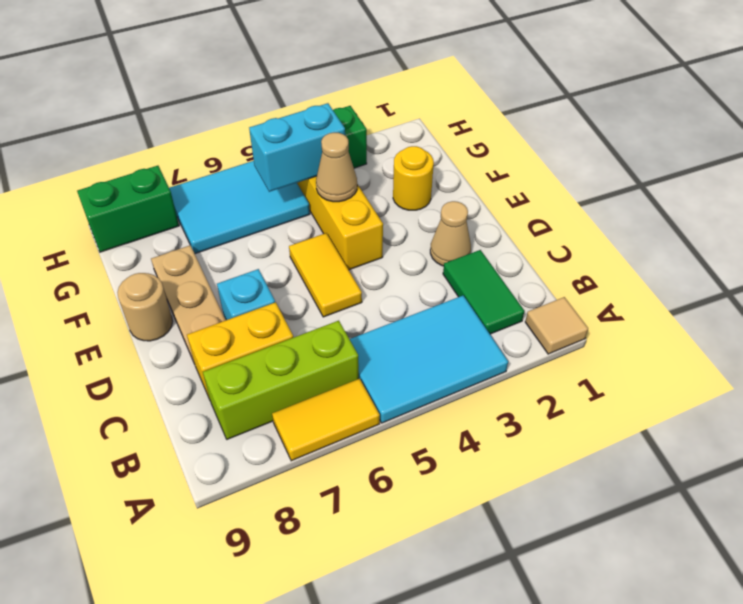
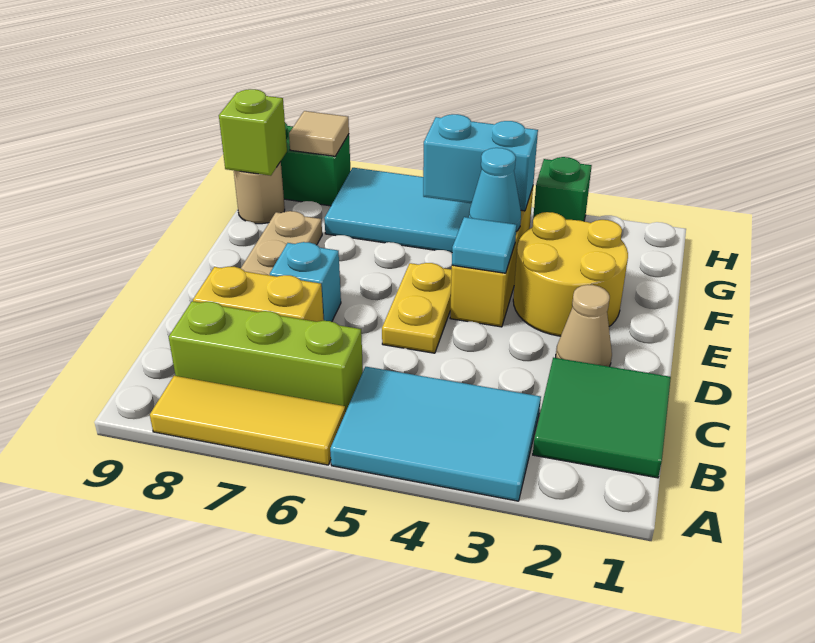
tan tile A1 level 1 -> tan tile H8 level 2
yellow tile A6:A7 level 1 -> yellow tile A6:A8 level 1
green tile B2:C2 level 1 -> green tile B1:C2 level 1
yellow tile D5:E5 level 1 -> yellow plate D5:E5 level 1
none -> cyan tile E4 level 2
tan round brick E9 level 1 -> tan round brick G9 level 1
yellow round brick F2 level 1 -> yellow round brick E2:F3 level 1
tan cone F4 level 2 -> cyan cone F4 level 2
none -> lime brick G9 level 2

